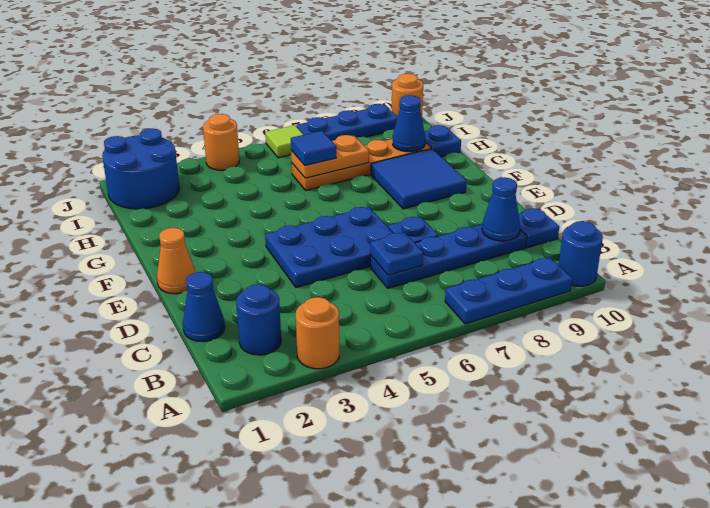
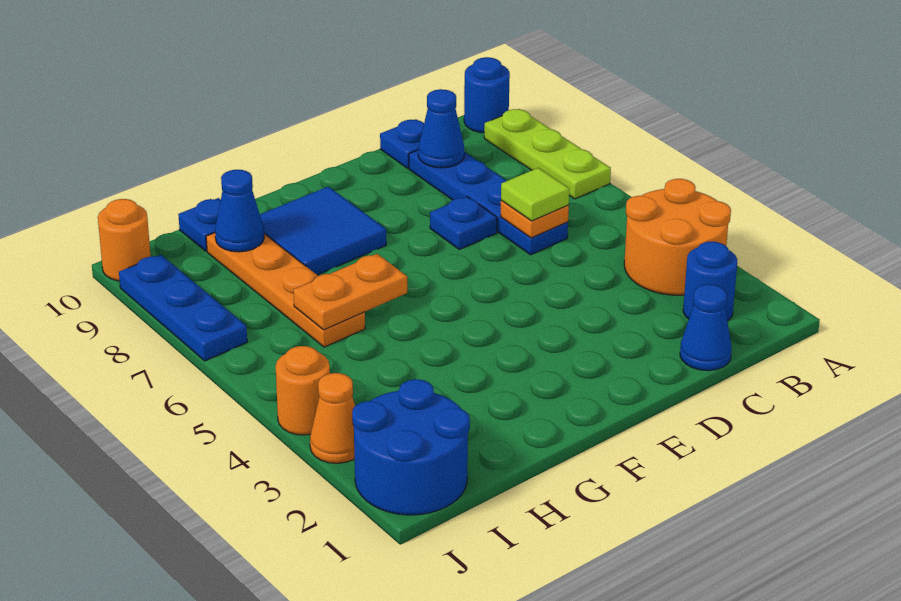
orange round brick A3 level 1 -> orange round brick A3:B4 level 1
blue plate A7:A9 level 1 -> lime plate A7:A9 level 1
blue plate C6 level 2 -> orange plate C6 level 2
blue plate D4:E6 level 1 -> none
orange cone E1 level 1 -> orange cone J3 level 1
orange plate H6:H7 level 2 -> orange plate G6:H6 level 2
blue tile H6 level 3 -> none
lime tile J6 level 1 -> lime tile C6 level 3

